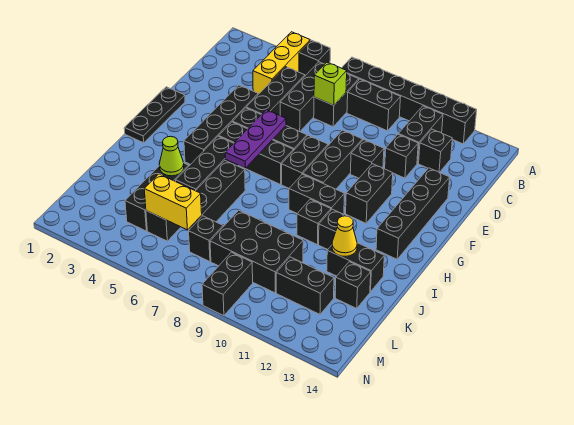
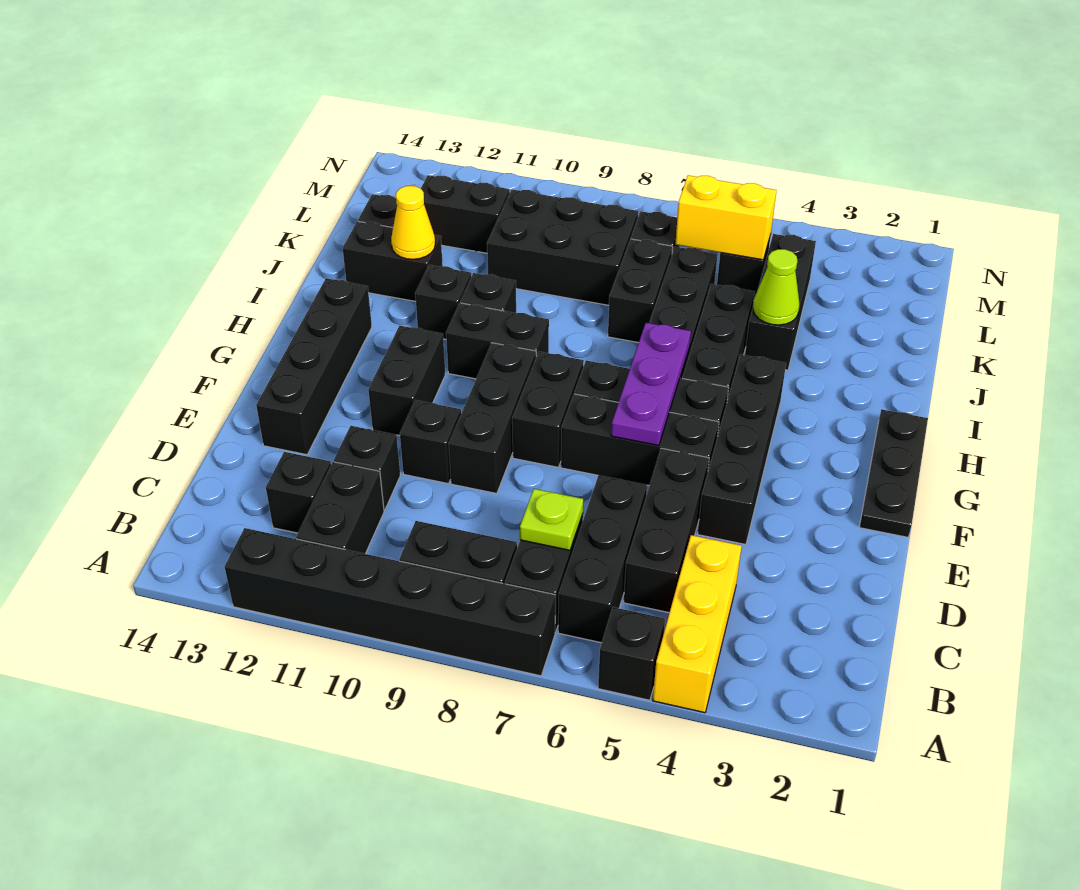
lime brick C7 level 2 -> lime plate C7 level 2
black brick M9:N9 level 1 -> black brick J7:K7 level 1

